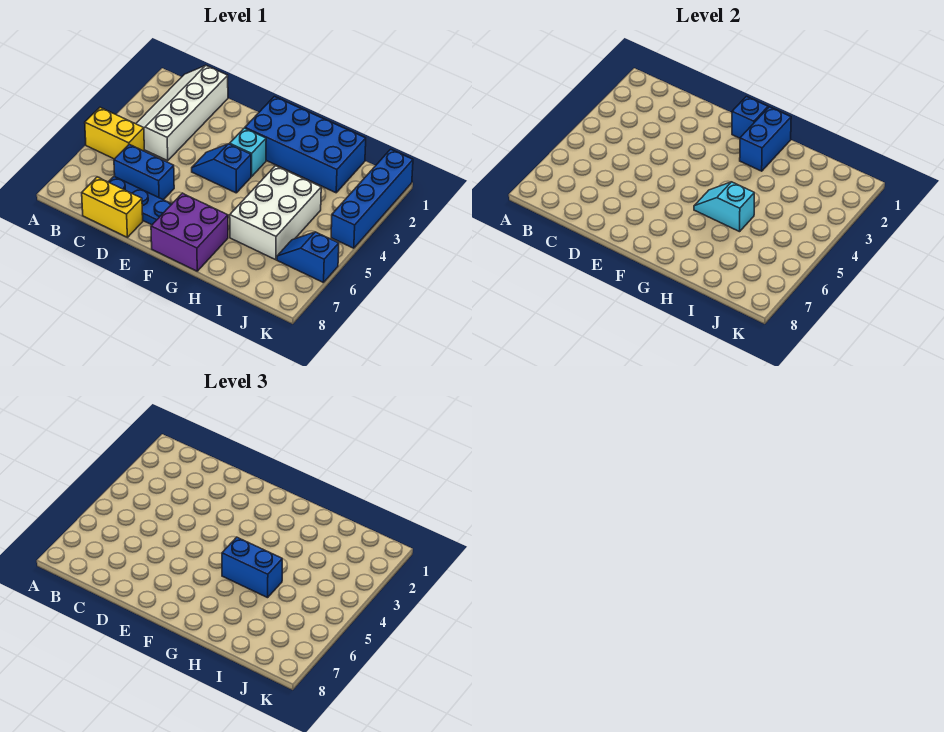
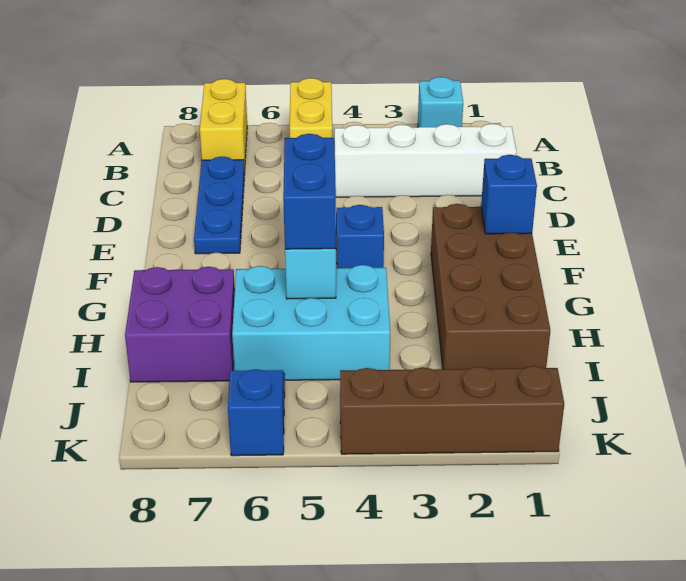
blue brick C6:D6 level 1 -> none
yellow brick C8:D8 level 1 -> yellow brick A7:B7 level 1
blue brick F1:I2 level 1 -> brown brick F1:I2 level 1
cyan brick F3 level 1 -> cyan brick A2 level 1
purple brick F7:G8 level 1 -> purple brick H7:I8 level 1
blue brick G1:G2 level 2 -> none
white brick H4:I6 level 1 -> cyan brick H4:I6 level 1
blue brick K1:K4 level 1 -> brown brick K1:K4 level 1

